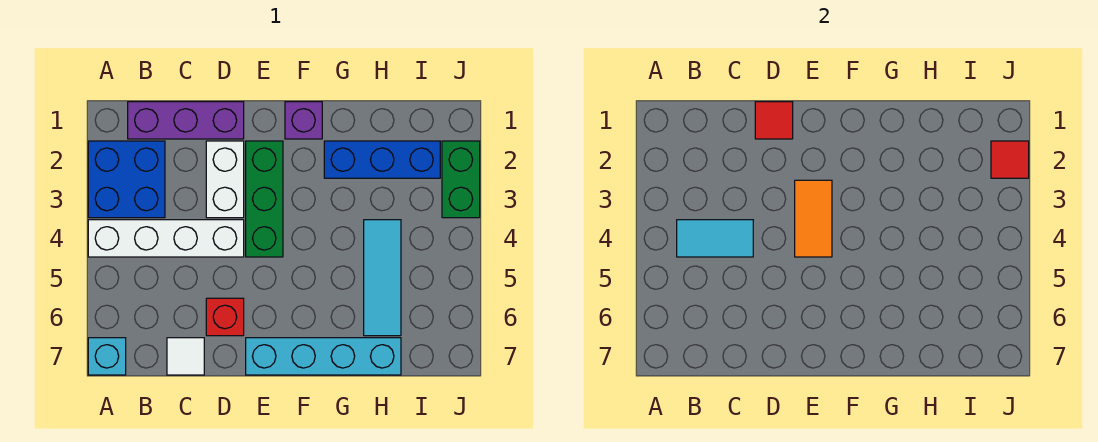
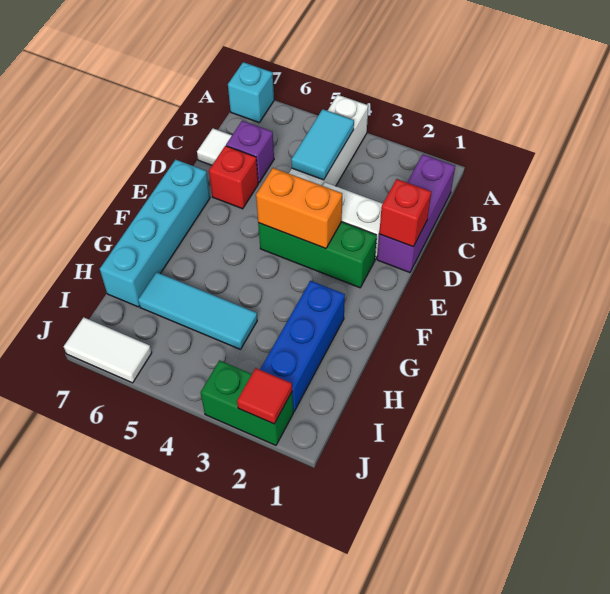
blue brick A2:B3 level 1 -> none
red tile D1 level 2 -> red brick D1 level 2
orange tile E3:E4 level 2 -> orange brick E3:E4 level 2
purple brick F1 level 1 -> purple brick C6 level 1
none -> white tile J6:J7 level 1

